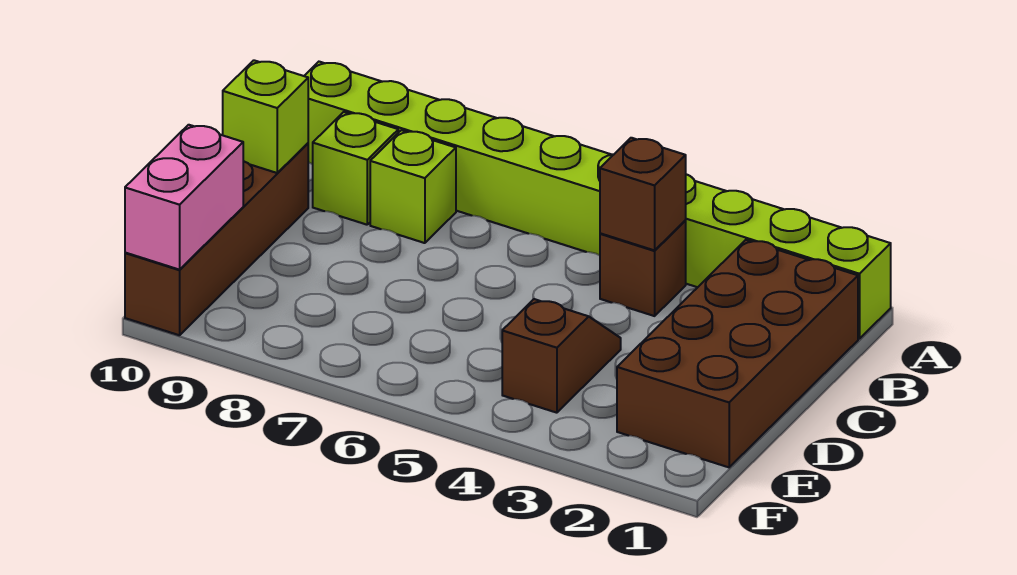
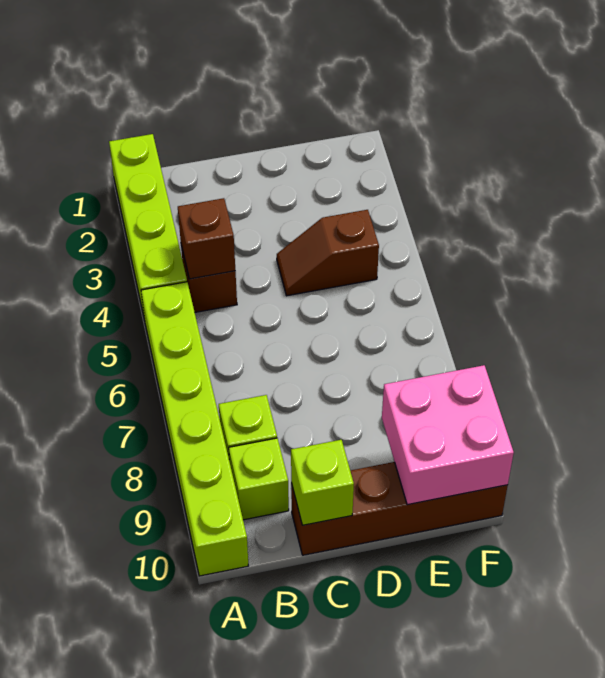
brown brick B1:E2 level 1 -> none
pink brick E10:F10 level 2 -> pink brick E9:F10 level 2

